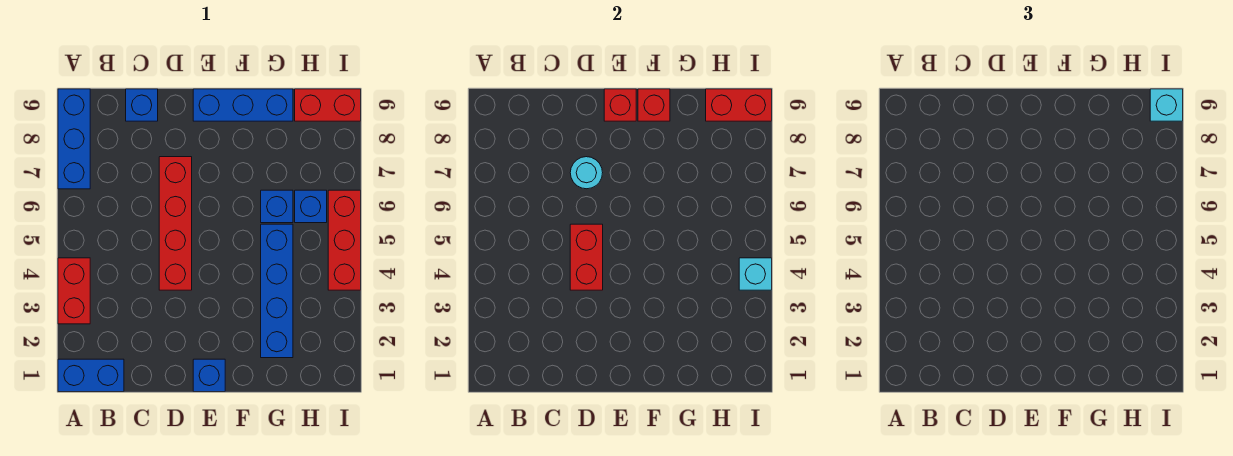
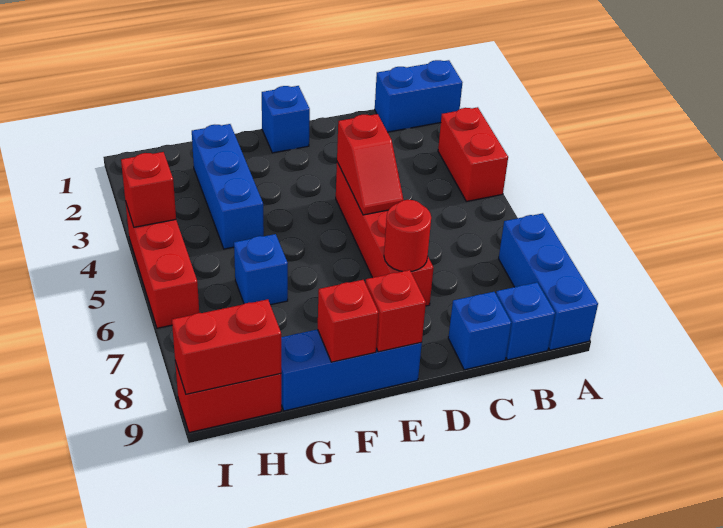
red brick D4:D5 level 2 -> red slope D4:D5 level 2 top 4
cyan round brick D7 level 2 -> red round brick D7 level 2
blue brick G2:G5 level 1 -> blue brick G2:G4 level 1
blue brick H6 level 1 -> blue brick B9 level 1
cyan brick I4 level 2 -> red brick I4 level 2
cyan brick I9 level 3 -> none

